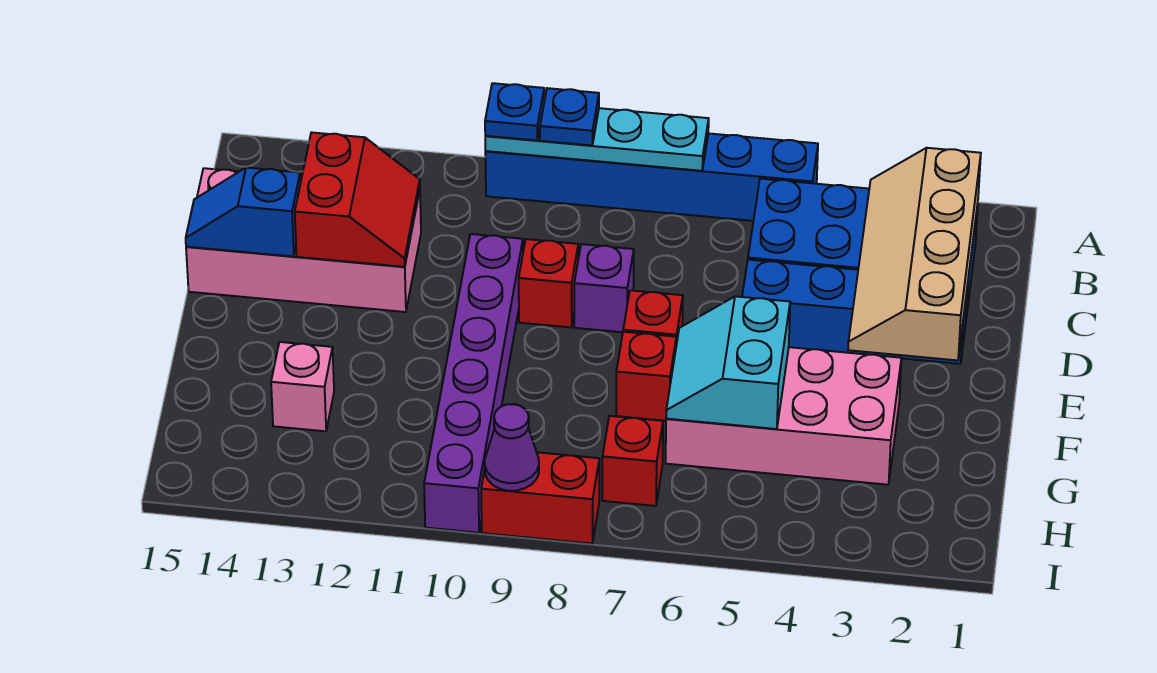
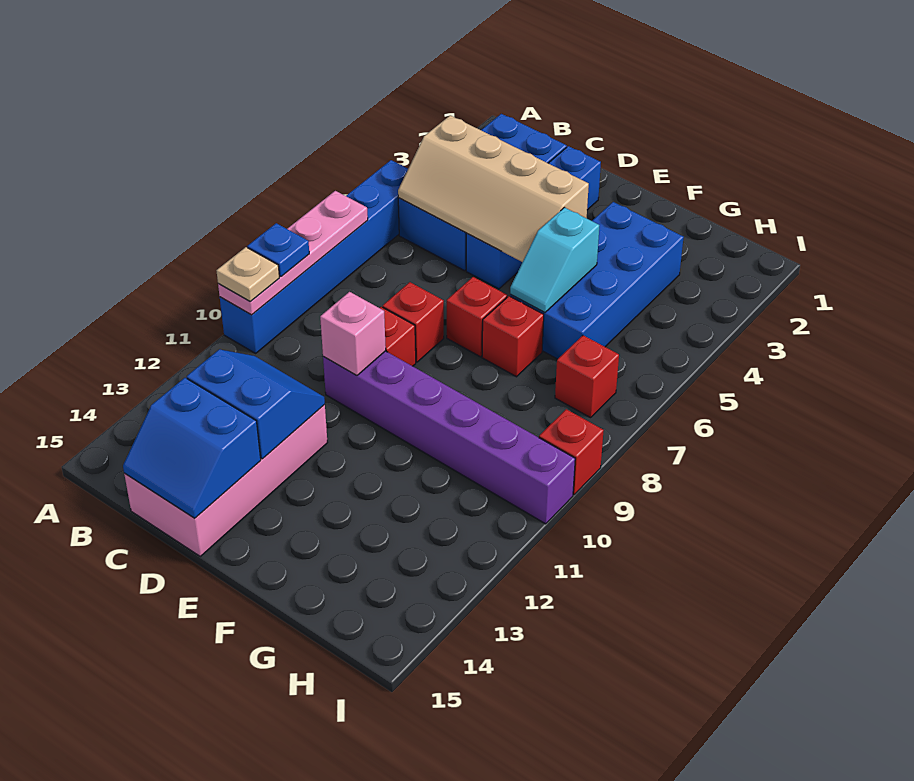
cyan plate A7:A10 level 2 -> pink plate A7:A10 level 2
blue plate A10 level 3 -> tan plate A10 level 3
tan slope B2:E3 level 2 top 2 -> tan slope B4:E5 level 2 top 4
red slope C12:D13 level 2 top 13 -> blue slope C12:D13 level 2 top 13
purple brick D8 level 1 -> red brick D8 level 1
blue slope D14:D15 level 2 top 14 -> blue slope C14:D15 level 2 top 14
pink brick F3:G6 level 1 -> blue brick F3:G6 level 1
cyan slope F5:G6 level 2 top 5 -> cyan slope F5:F6 level 2 top 5
pink brick G13 level 1 -> pink brick D10 level 2
red brick I8:I9 level 1 -> red brick I9 level 1
purple cone I9 level 2 -> none

